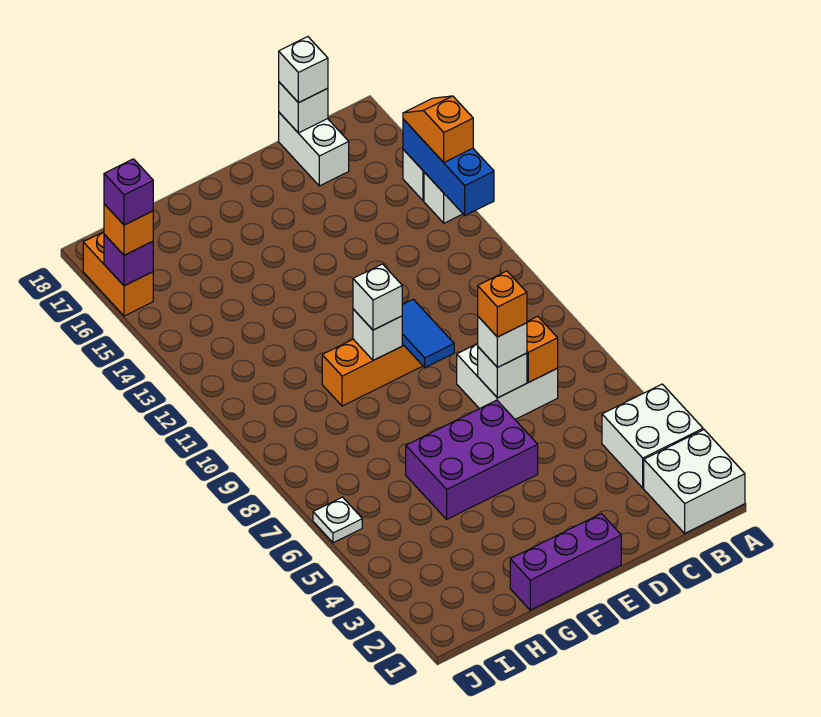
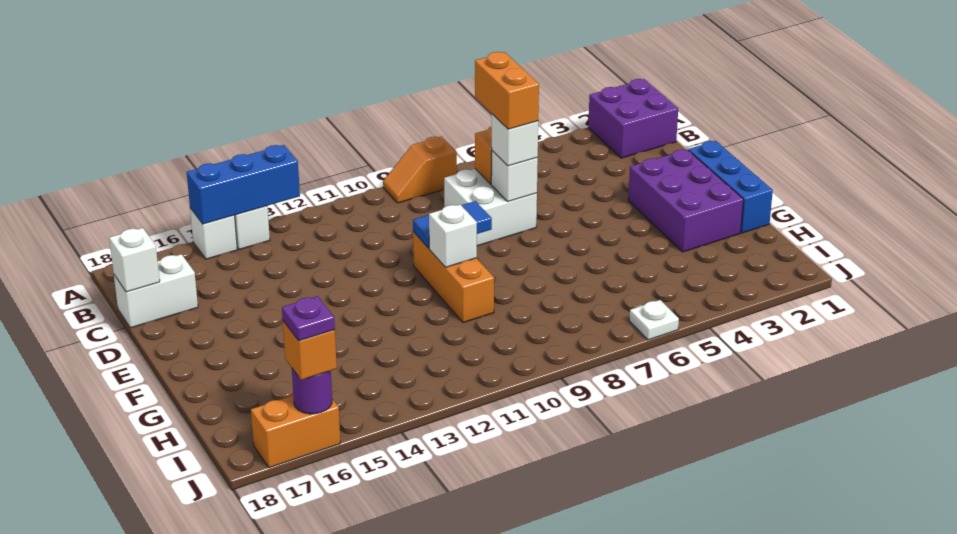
white brick A1:B2 level 1 -> purple brick A1:B2 level 1
white brick A3:B4 level 1 -> none
orange slope A14:A15 level 3 top 14 -> orange slope A8:A9 level 1 top 8
white brick C18 level 3 -> none
orange brick D7 level 4 -> orange brick C7:D7 level 4
purple brick E1:G1 level 1 -> blue brick E1:G1 level 1
purple brick E5:G6 level 1 -> purple brick E2:G3 level 1
white brick F10 level 3 -> none
purple brick J16 level 2 -> purple round brick J16 level 2
purple brick J16 level 4 -> purple plate J16 level 4

